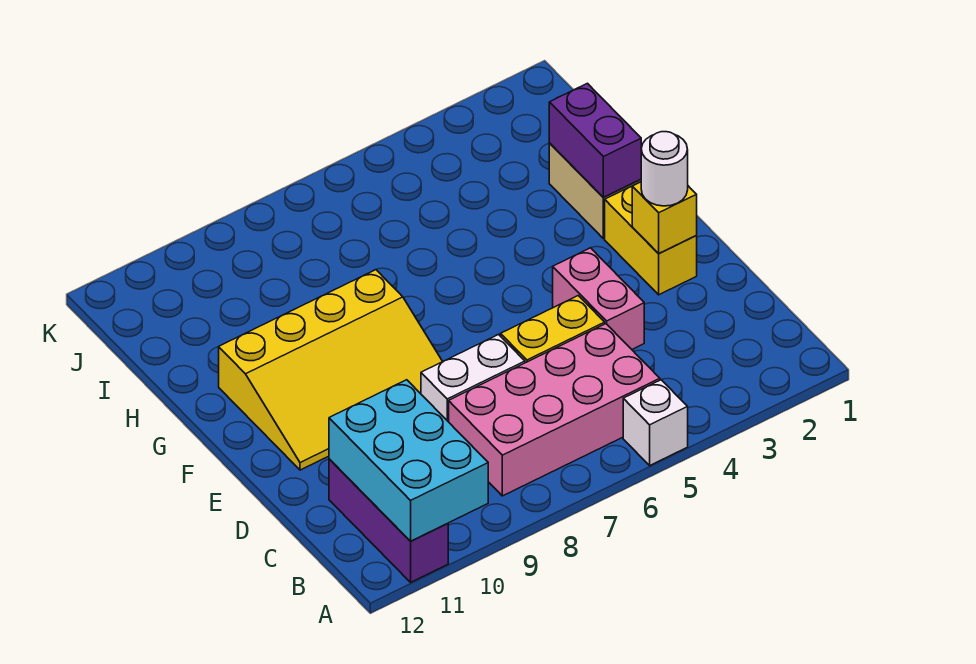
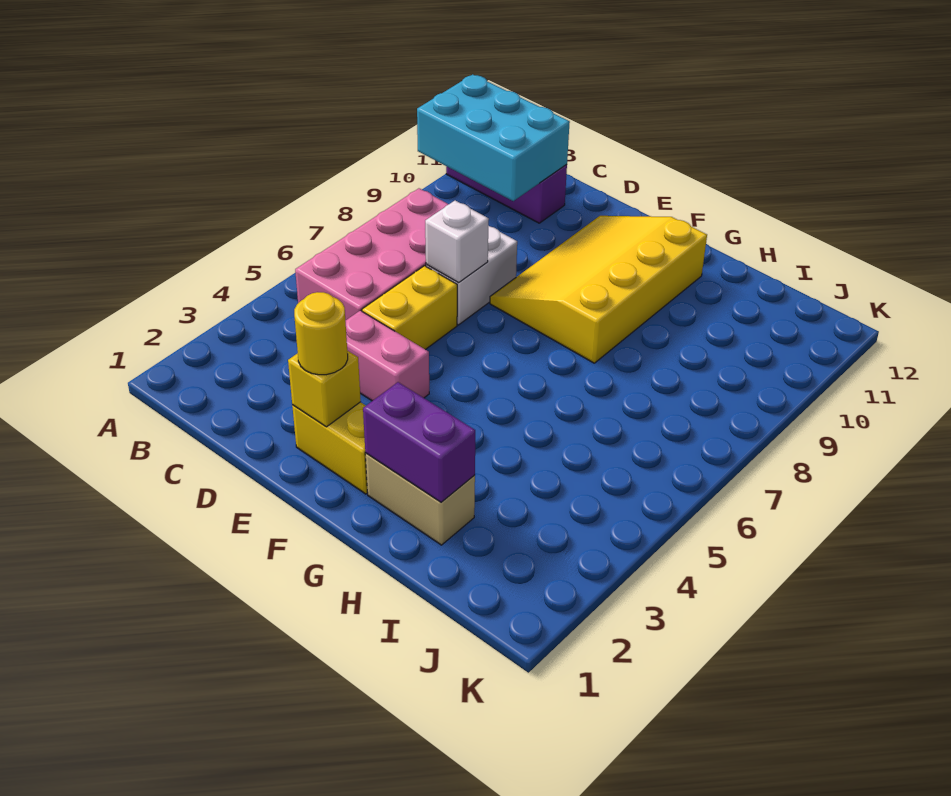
white brick A5 level 1 -> white brick D7 level 2
white round brick E2 level 3 -> yellow round brick E2 level 3

